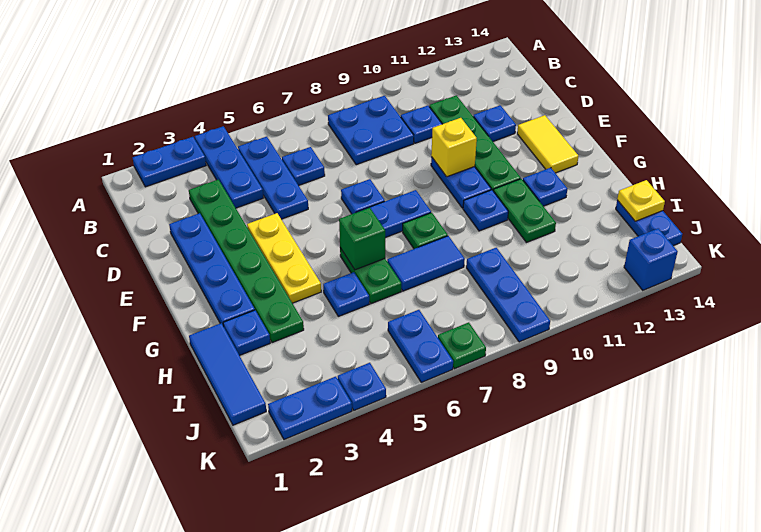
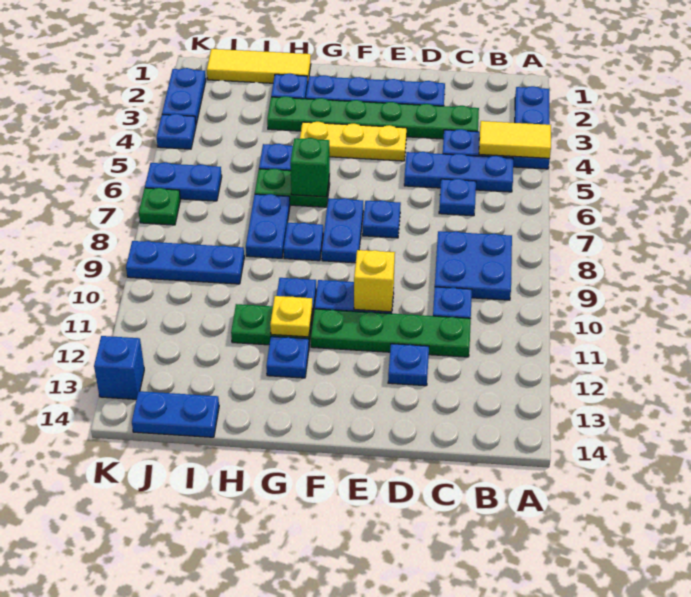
yellow tile E13:F13 level 1 -> yellow tile A4:B4 level 2
green plate G8 level 1 -> blue plate G8 level 1
blue tile H1:J1 level 1 -> yellow tile H1:J1 level 1
blue tile H7:H8 level 1 -> blue plate H7:H8 level 1
yellow plate I14 level 2 -> yellow plate G11 level 2

